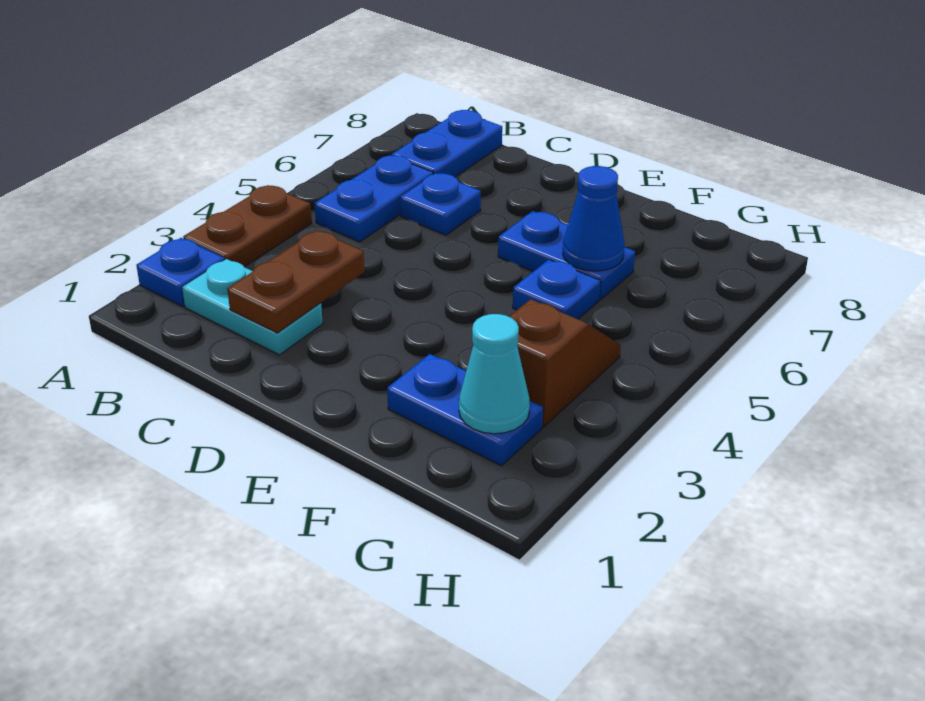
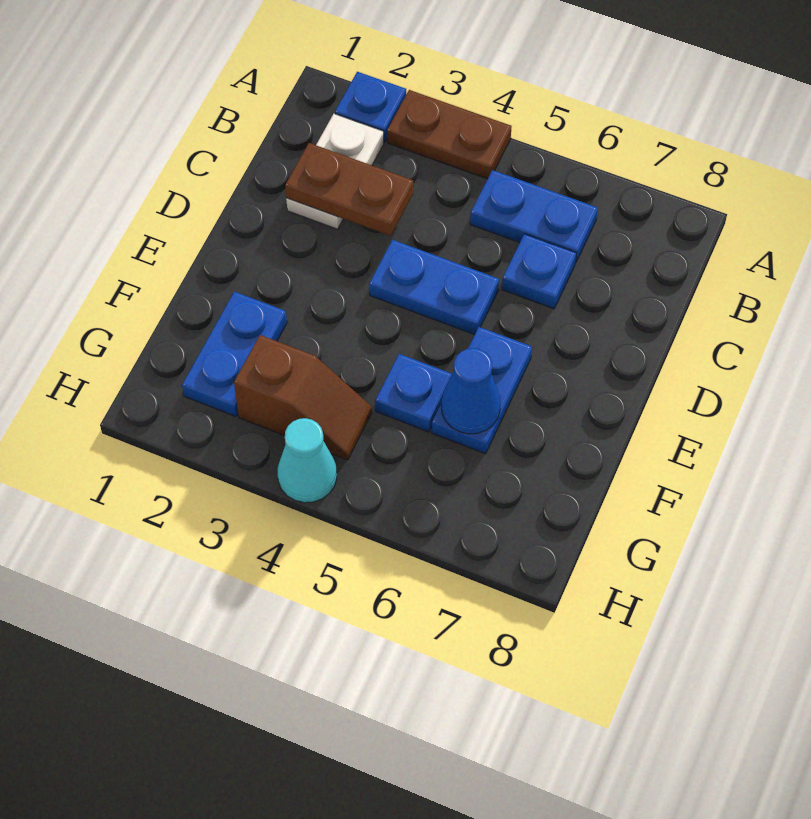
cyan plate B2:C2 level 1 -> white plate B2:C2 level 1
blue plate B7:B8 level 1 -> blue plate D4:D5 level 1
cyan cone G2 level 2 -> cyan cone H4 level 1

